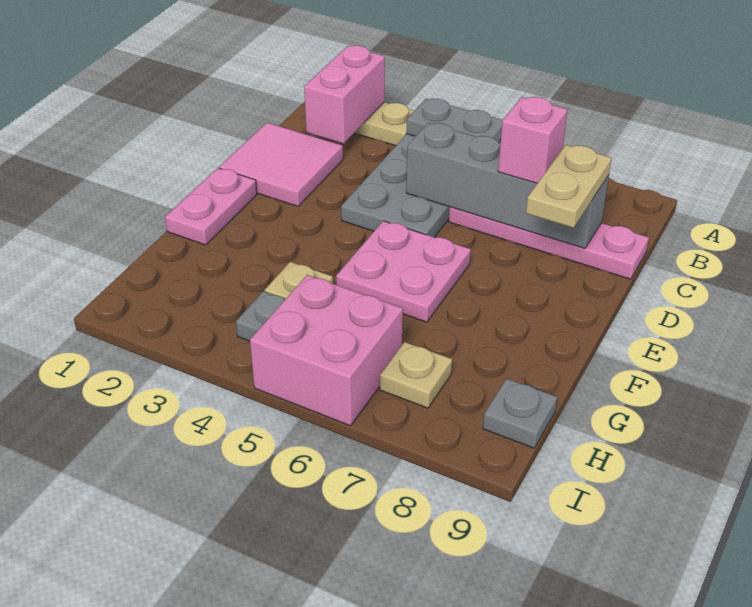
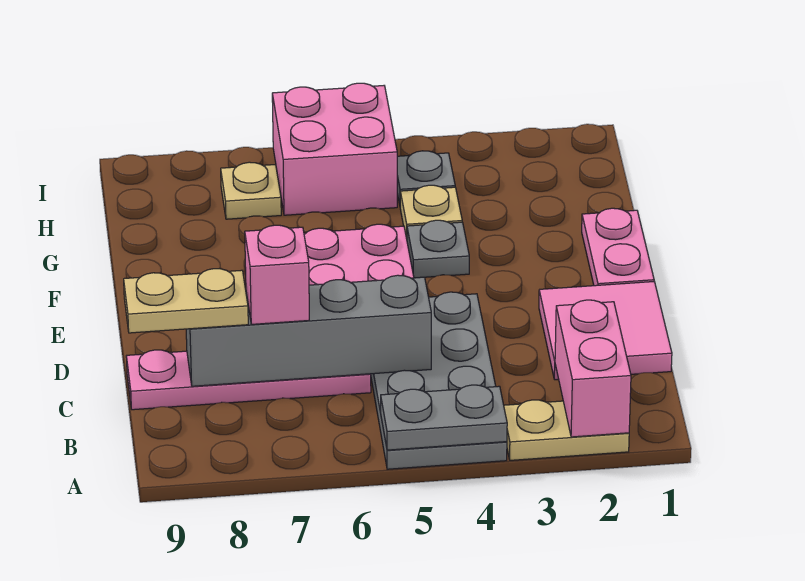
tan plate C8:D8 level 3 -> tan plate C8:C9 level 3
grey plate H9 level 1 -> grey plate F4 level 1

